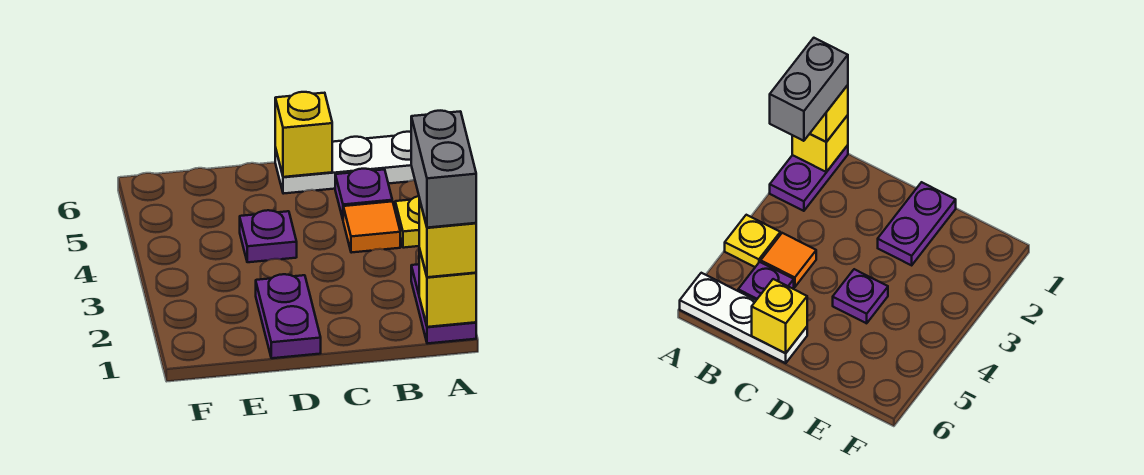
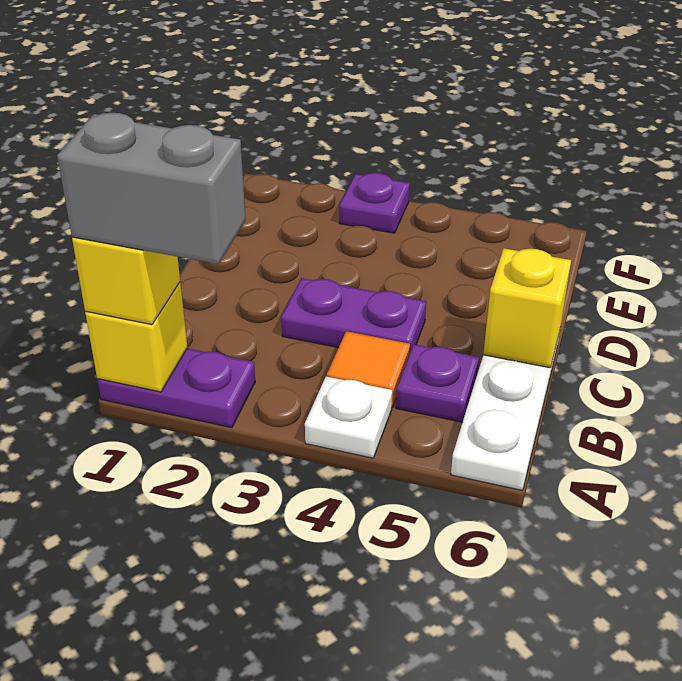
yellow plate A4 level 1 -> white plate A4 level 1
purple plate D1:D2 level 1 -> purple plate C3:C4 level 1
purple plate D4 level 1 -> purple plate F3 level 1

